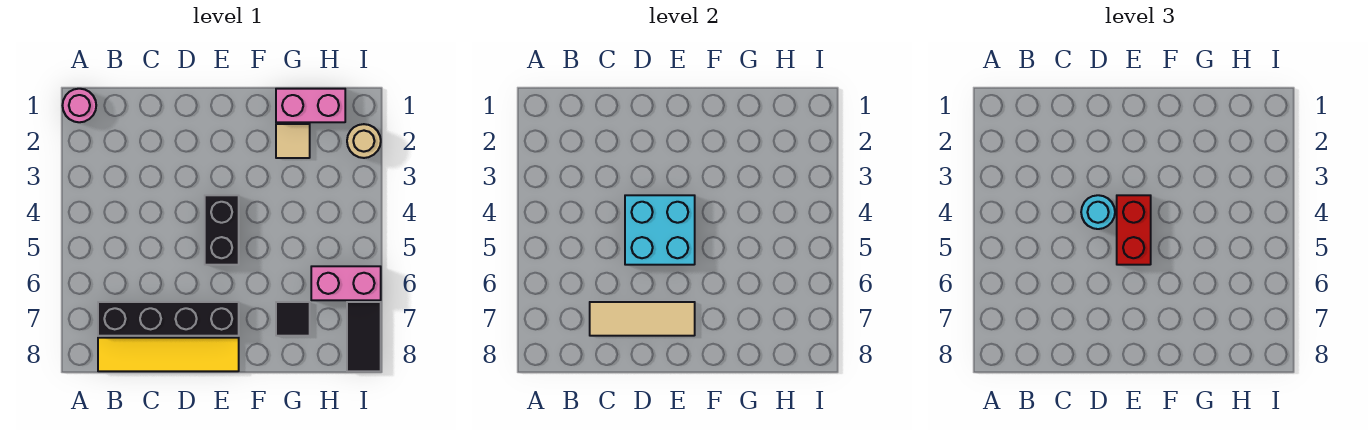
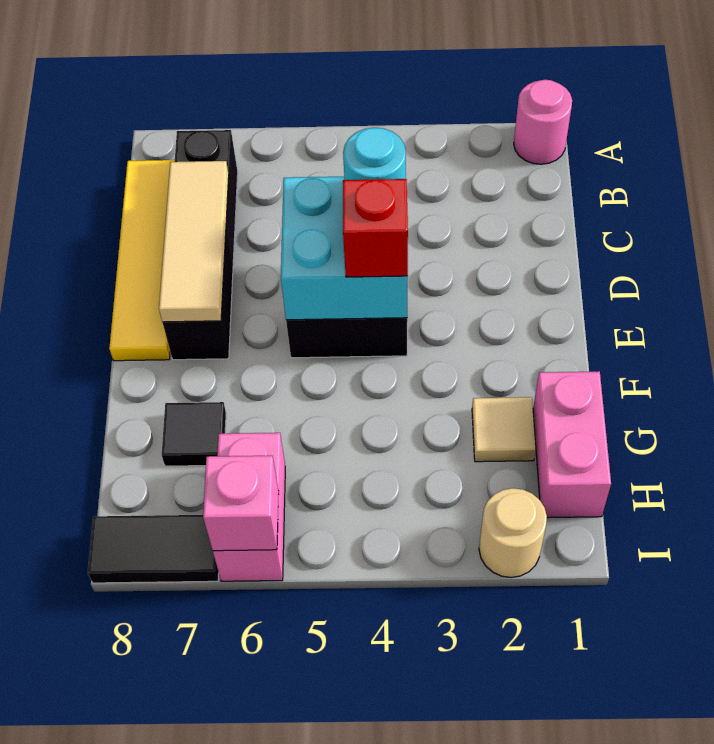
red brick E4:E5 level 3 -> red brick E4 level 3
none -> pink brick I6 level 2

